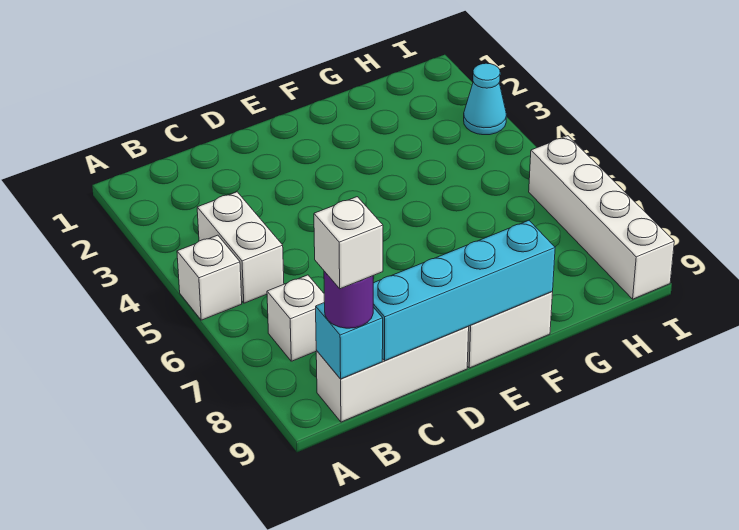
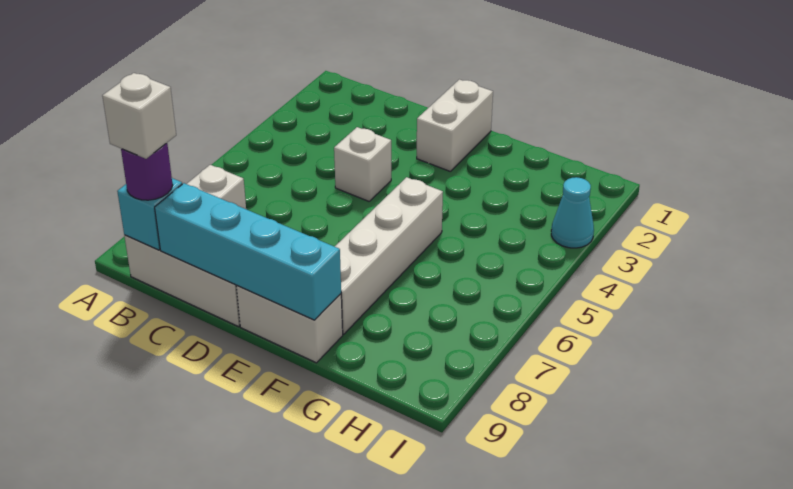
white brick A5 level 1 -> white brick D4 level 1
white brick B4:B5 level 1 -> white brick E1:E2 level 1
white brick I6:I9 level 1 -> white brick F5:F8 level 1

